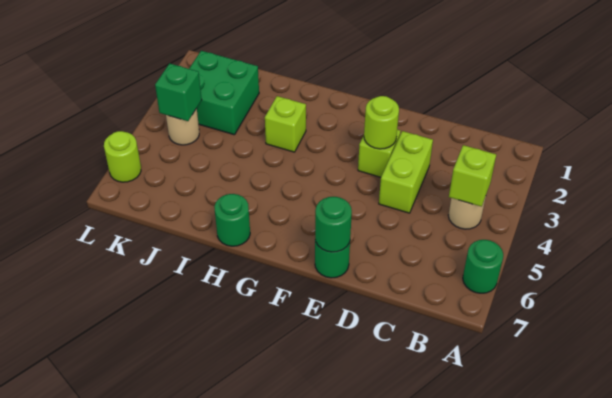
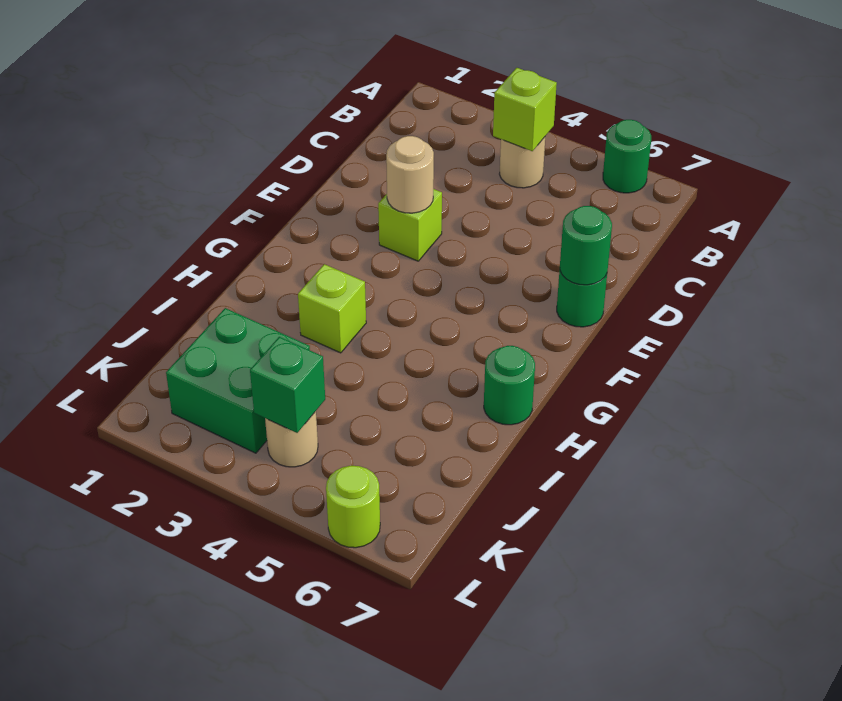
lime brick D3:D4 level 1 -> none
lime round brick E3 level 2 -> tan round brick E3 level 2

